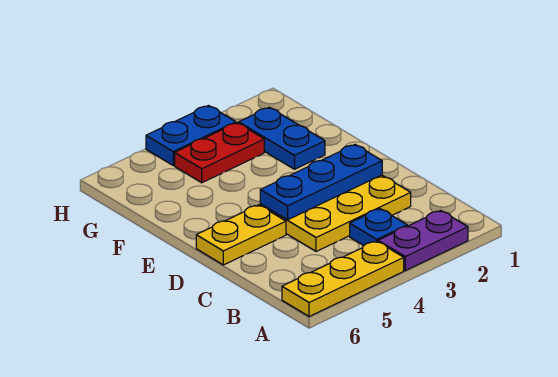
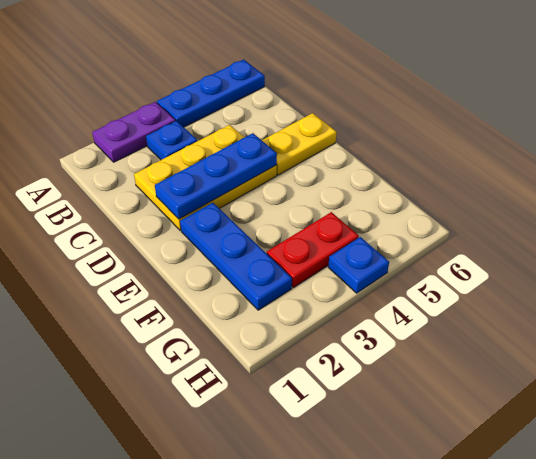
yellow plate A4:A6 level 1 -> blue plate A4:A6 level 1
blue plate F2:G2 level 1 -> blue plate E2:G2 level 1
blue plate H3:H4 level 1 -> blue plate H4 level 1

